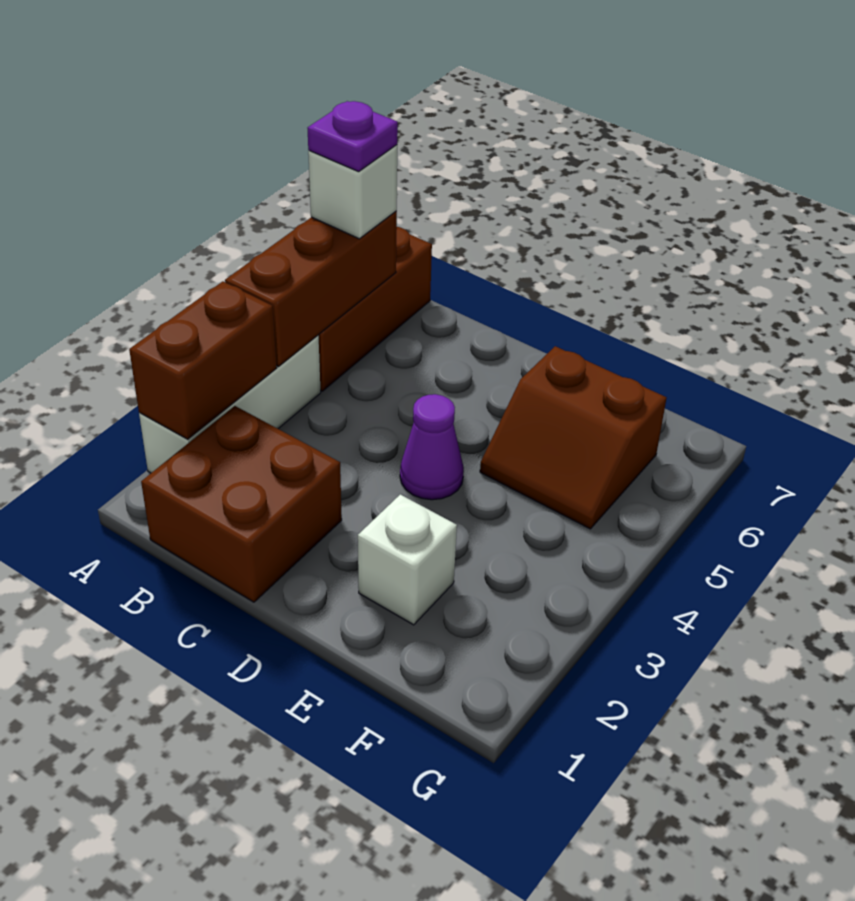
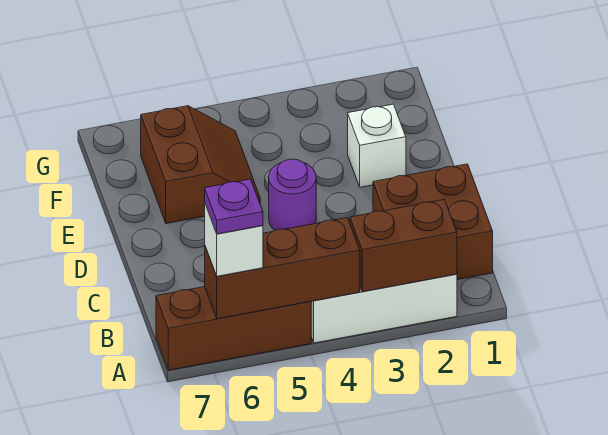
purple cone D4 level 1 -> purple round brick D4 level 1

